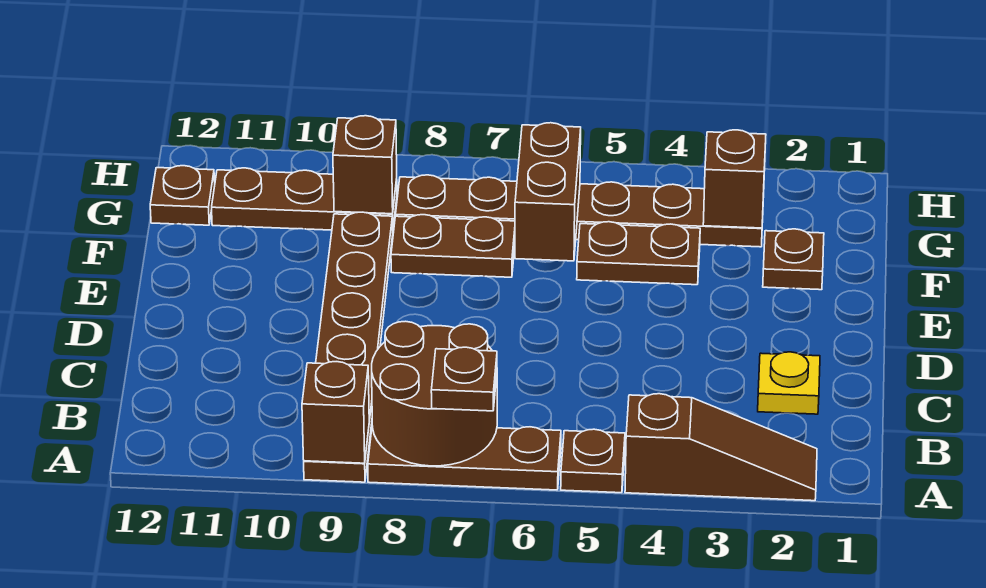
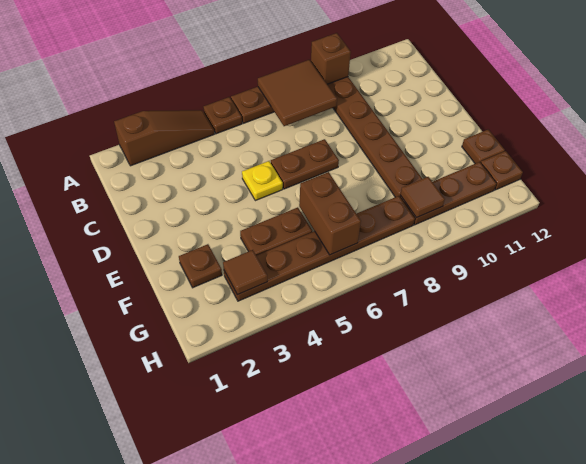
brown slope A2:A4 level 1 top 4 -> brown slope A2:A4 level 1 top 2
brown round brick A7:B8 level 2 -> brown tile A7:B8 level 2
brown plate A7 level 3 -> brown plate F12 level 1
yellow plate C2 level 1 -> yellow plate D5 level 1
brown plate F7:F8 level 1 -> brown plate D6:D7 level 1
brown brick G3 level 2 -> brown tile G3 level 2
brown brick G9 level 2 -> brown tile G9 level 2

